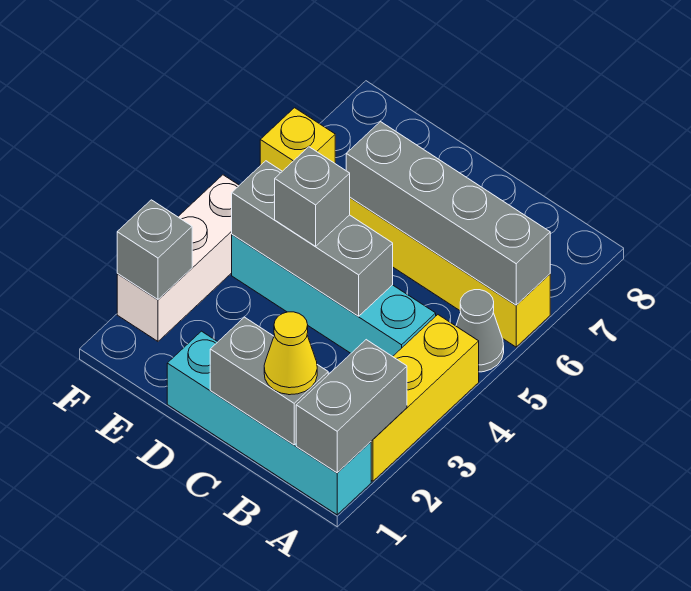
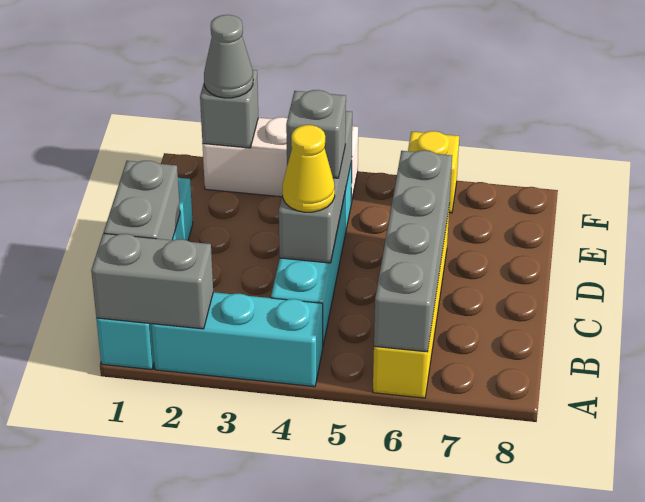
yellow brick A2:A4 level 1 -> cyan brick A2:A4 level 1
grey cone A5 level 1 -> grey cone F2 level 3
yellow cone B1 level 3 -> yellow cone C4 level 3

